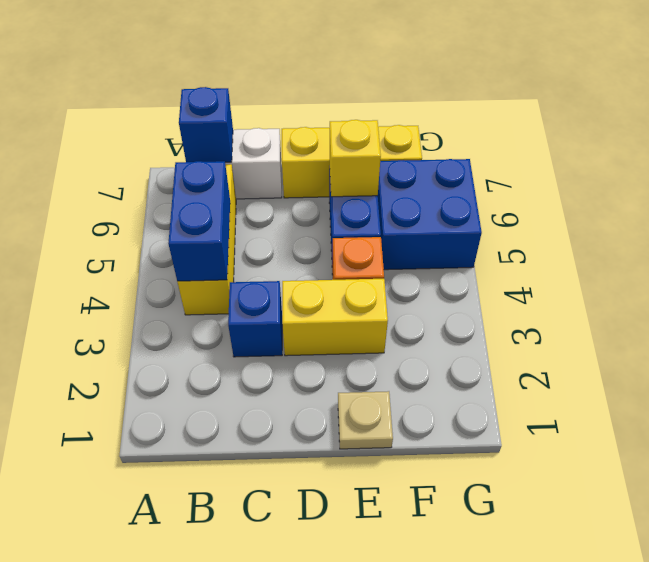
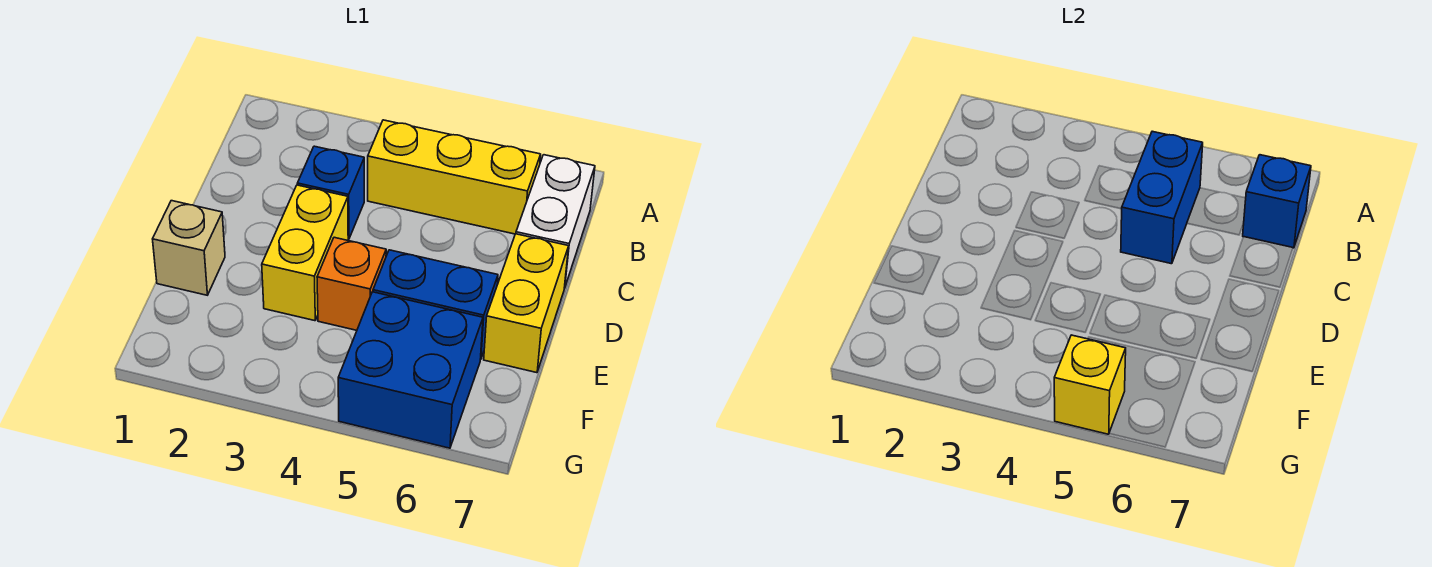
blue brick B4:B5 level 2 -> blue brick B5:C5 level 2
yellow brick D7:F7 level 1 -> yellow brick D7:E7 level 1
tan plate E1 level 1 -> tan brick E1 level 1
yellow brick E6 level 2 -> yellow brick G5 level 2

